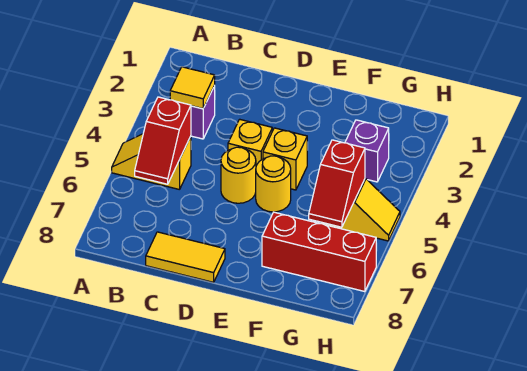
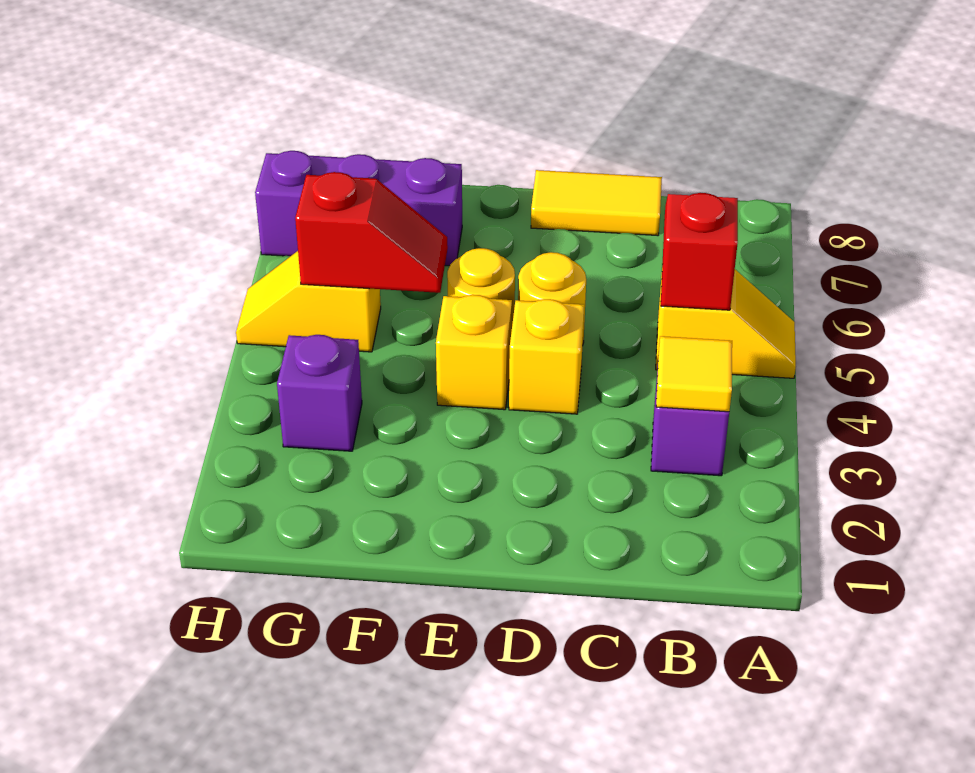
red brick F7:H7 level 1 -> purple brick F7:H7 level 1
red slope G5:G6 level 2 top 5 -> red slope F5:G5 level 2 top G

